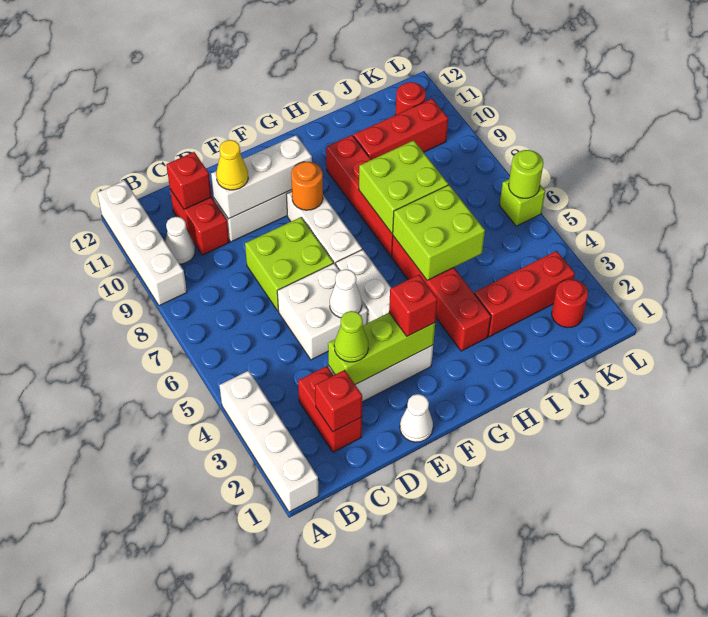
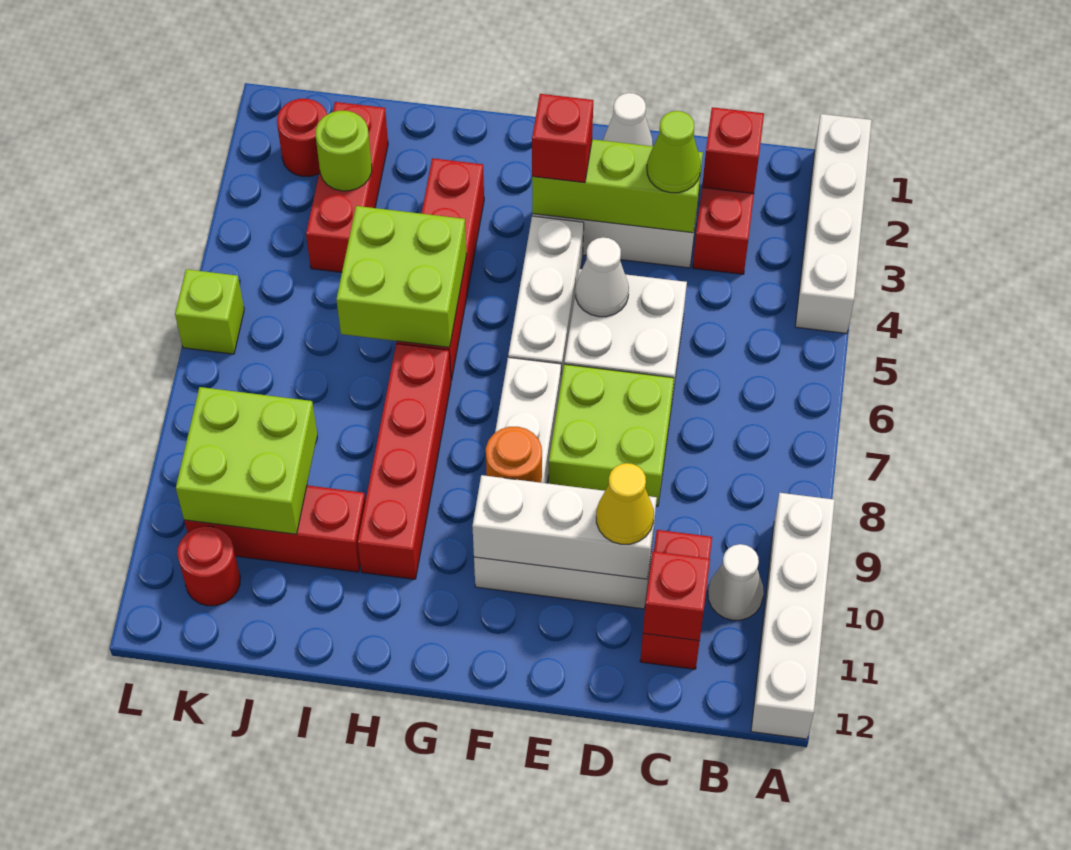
lime brick H7:I8 level 2 -> lime brick J9:K10 level 2
red brick I3:K3 level 1 -> red brick J2:J4 level 1
lime round brick L6 level 2 -> lime round brick J3 level 2

